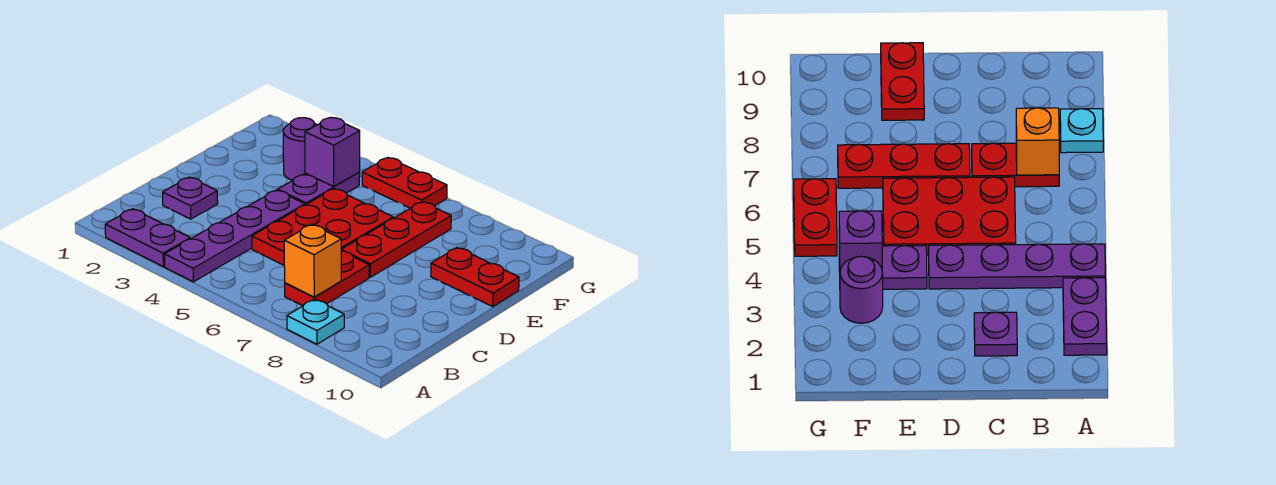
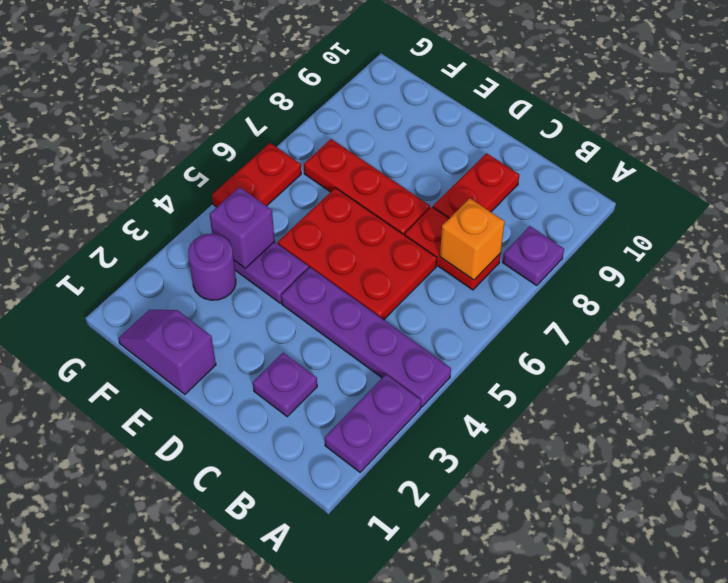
cyan plate A8 level 1 -> purple plate A8 level 1
none -> purple slope E1:F1 level 1 top E
red plate E9:E10 level 1 -> red plate C8:C9 level 1

